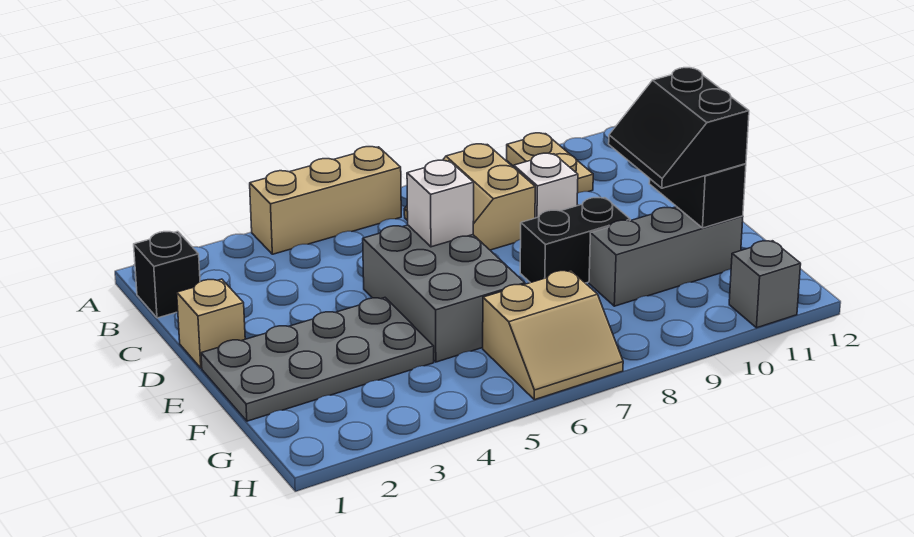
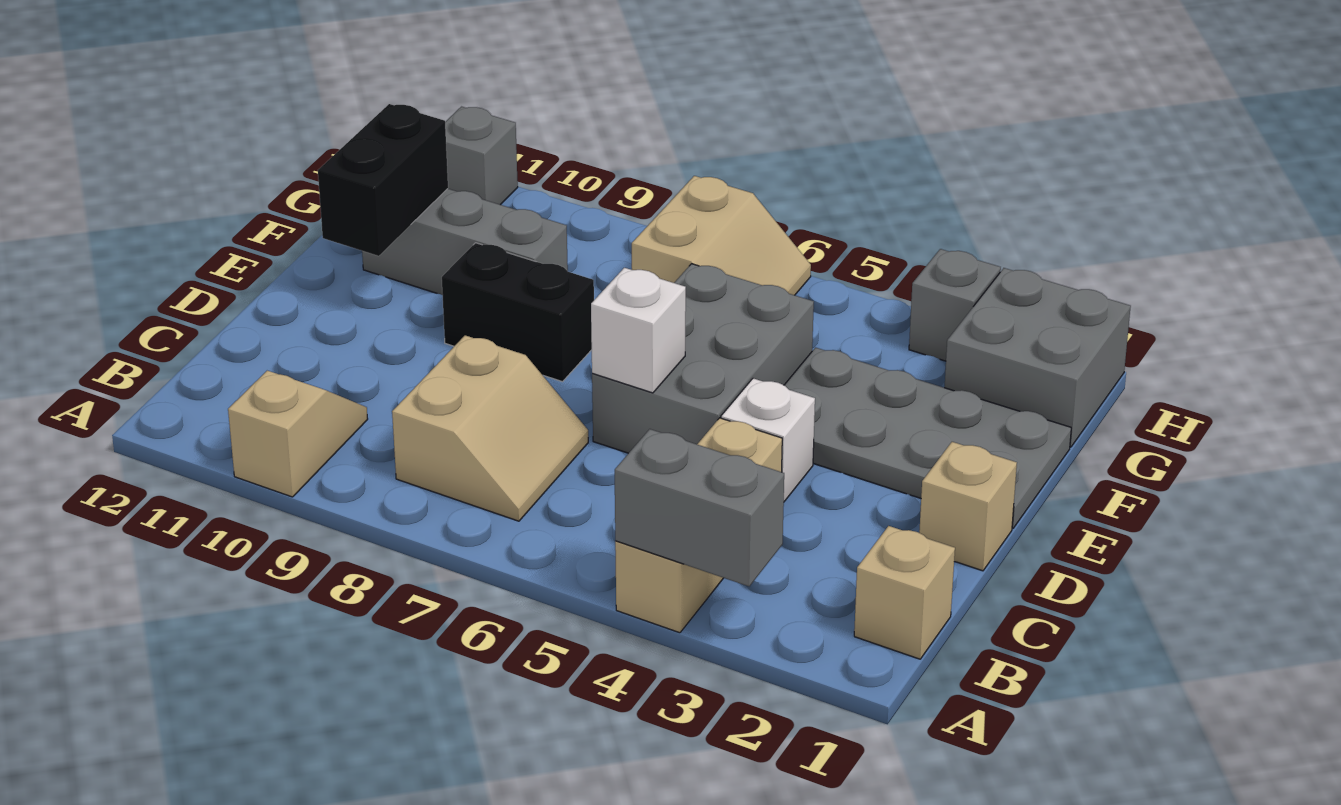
none -> grey brick A3:A4 level 2
tan brick A4:A6 level 1 -> tan brick A4:C4 level 1
tan plate A10:B10 level 1 -> tan slope A10:B10 level 1 top A
black brick B1 level 1 -> tan brick B1 level 1
white brick C9 level 1 -> white brick D4 level 1
black slope E10:F11 level 3 top 11 -> none
none -> grey brick G1:H2 level 1
tan slope G6:H7 level 1 top G -> tan slope G6:H7 level 1 top 7
none -> grey brick H3 level 1

